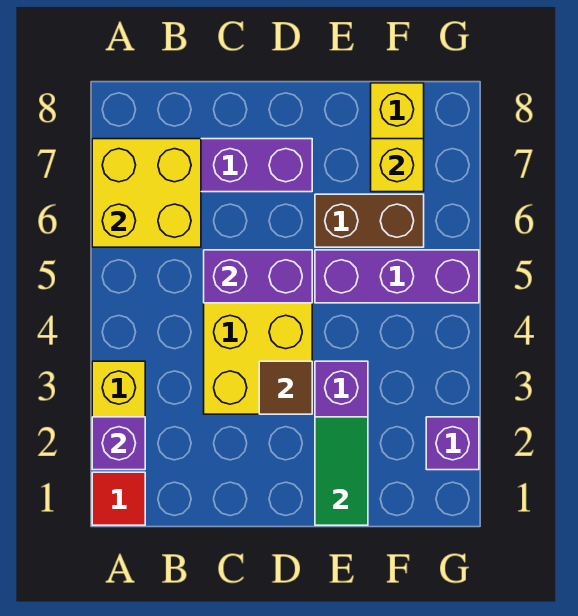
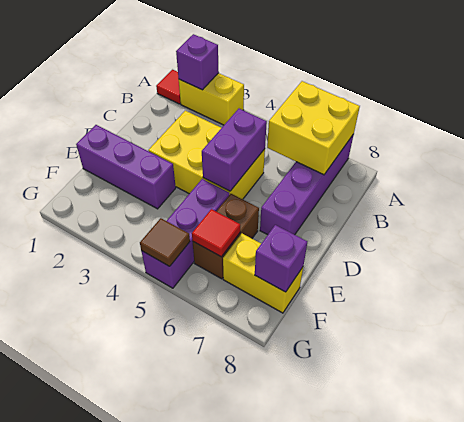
brown tile D3 level 2 -> brown tile G5 level 2
green tile E1:E2 level 2 -> none
none -> red tile F6 level 2
yellow brick F7 level 2 -> none
purple brick G2 level 1 -> purple brick F8 level 2

